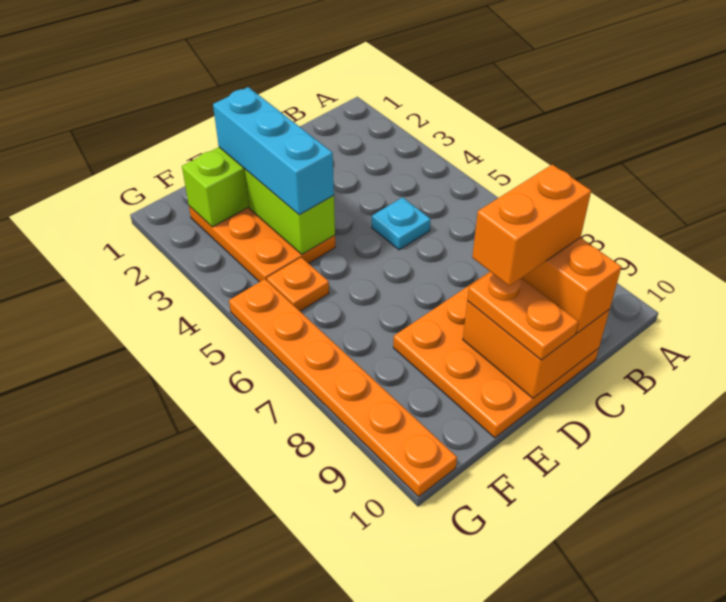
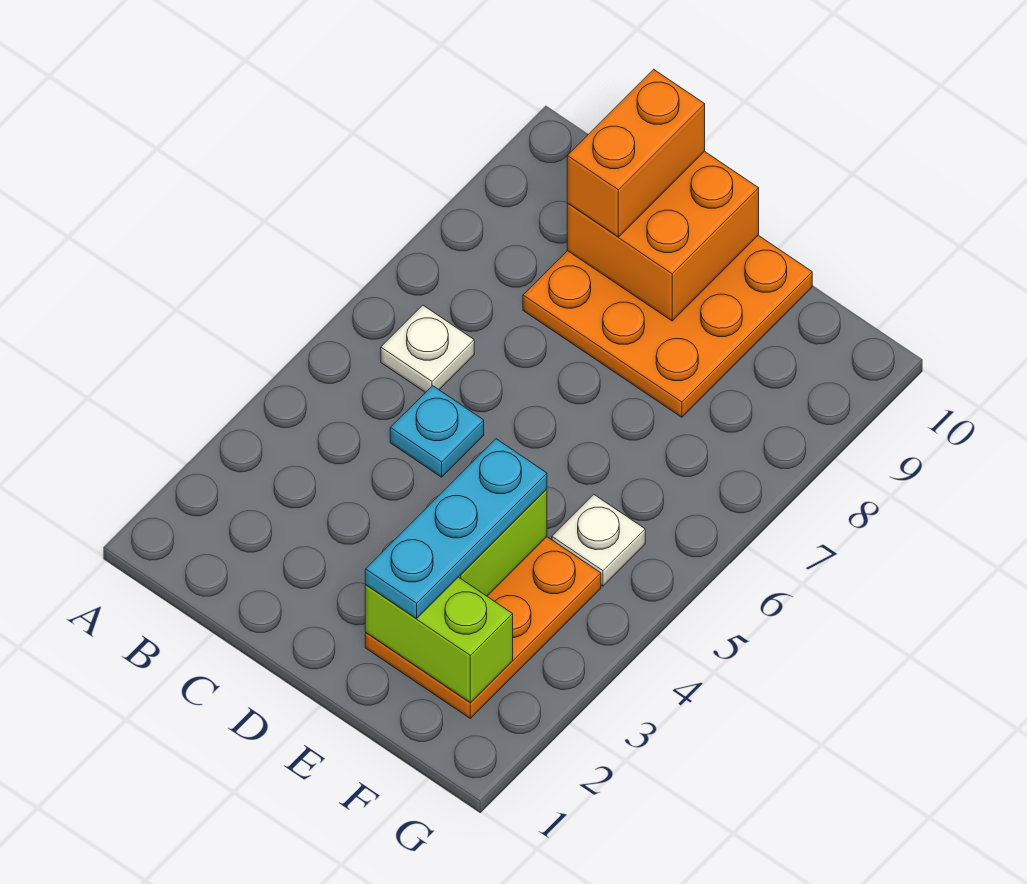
none -> white plate B6 level 1
orange brick C9:D9 level 4 -> none
orange plate D9:D10 level 3 -> none
cyan brick E2:E4 level 3 -> cyan plate E2:E4 level 3
orange plate F5 level 1 -> white plate F5 level 1
orange plate G5:G10 level 1 -> none

